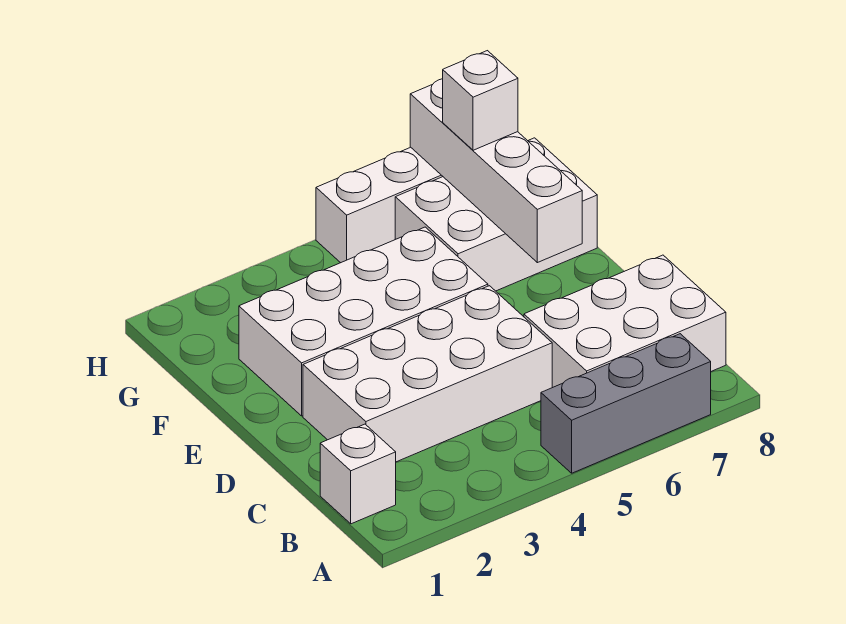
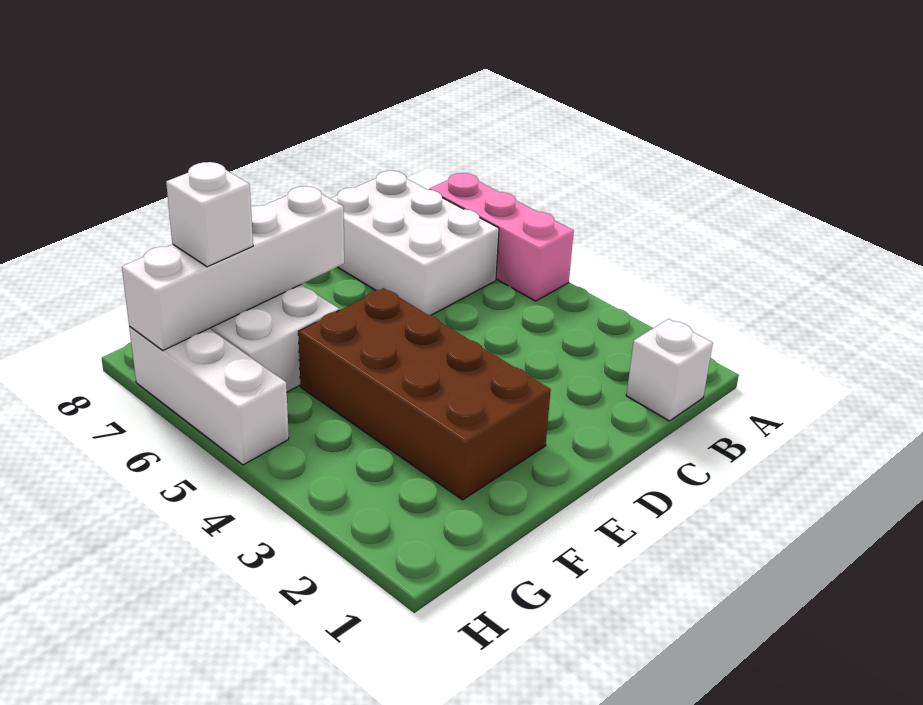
grey brick A5:A7 level 1 -> pink brick A5:A7 level 1
white brick C2:D5 level 1 -> none
white brick E2:F5 level 1 -> brown brick E2:F5 level 1

